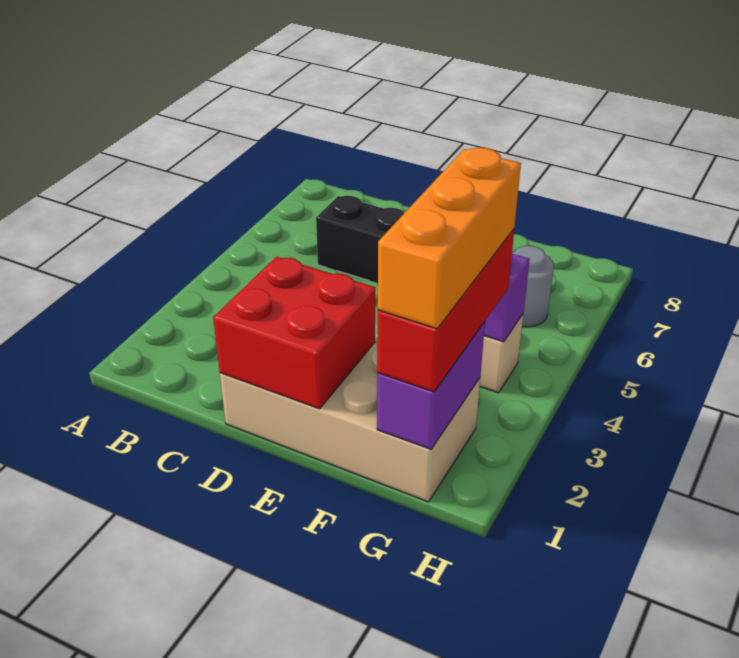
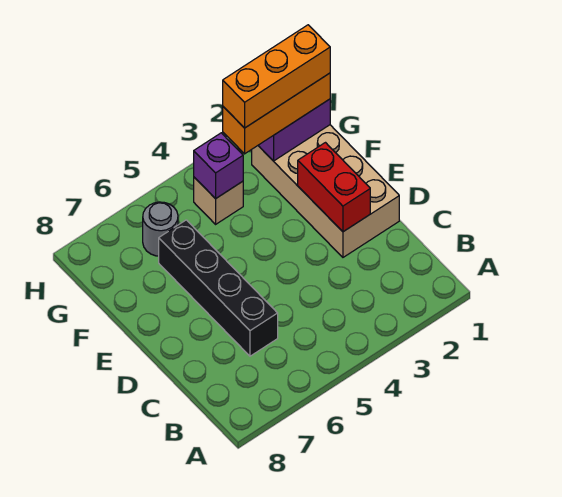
red brick D1:E2 level 2 -> red brick D2:E2 level 2
red brick G1:G3 level 3 -> orange brick G1:G3 level 3

